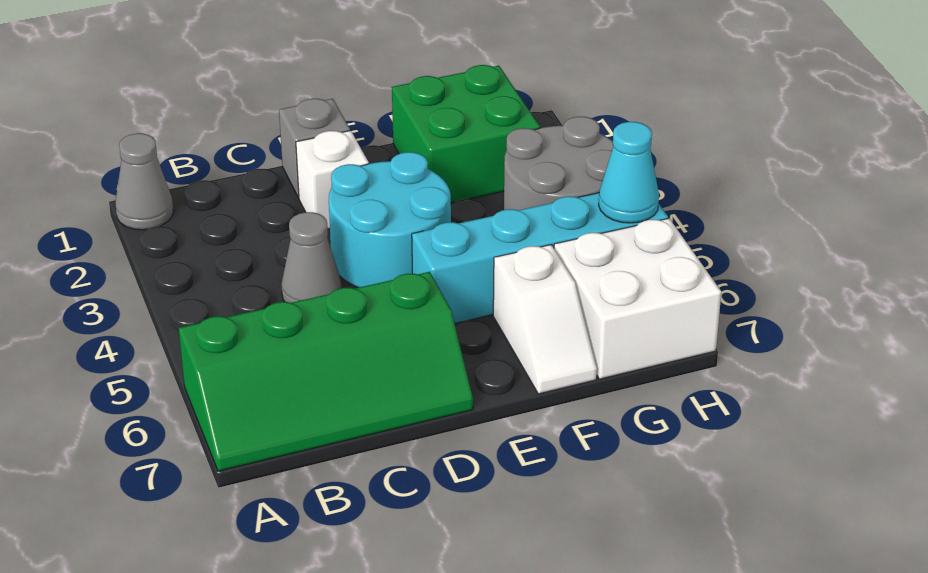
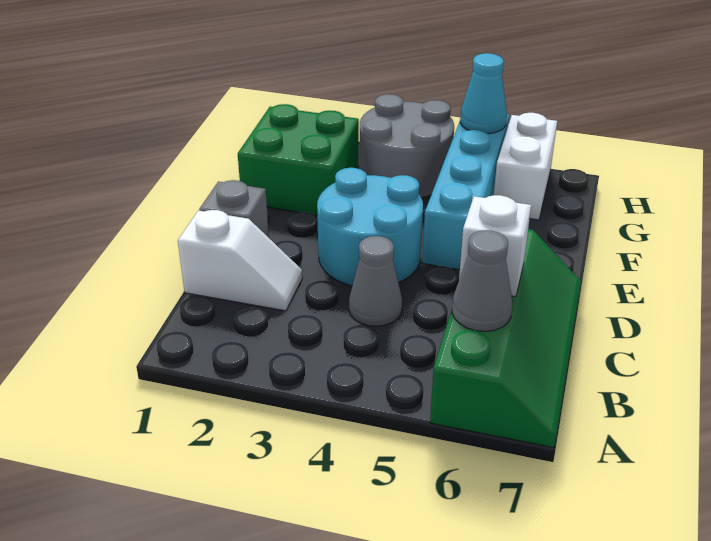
grey cone A1 level 1 -> grey cone B6 level 2
white brick D2 level 1 -> white brick C6 level 2
white slope F6:F7 level 1 top 6 -> white slope C1:C2 level 1 top 1
white brick G6:H7 level 1 -> white brick G6:H6 level 1

